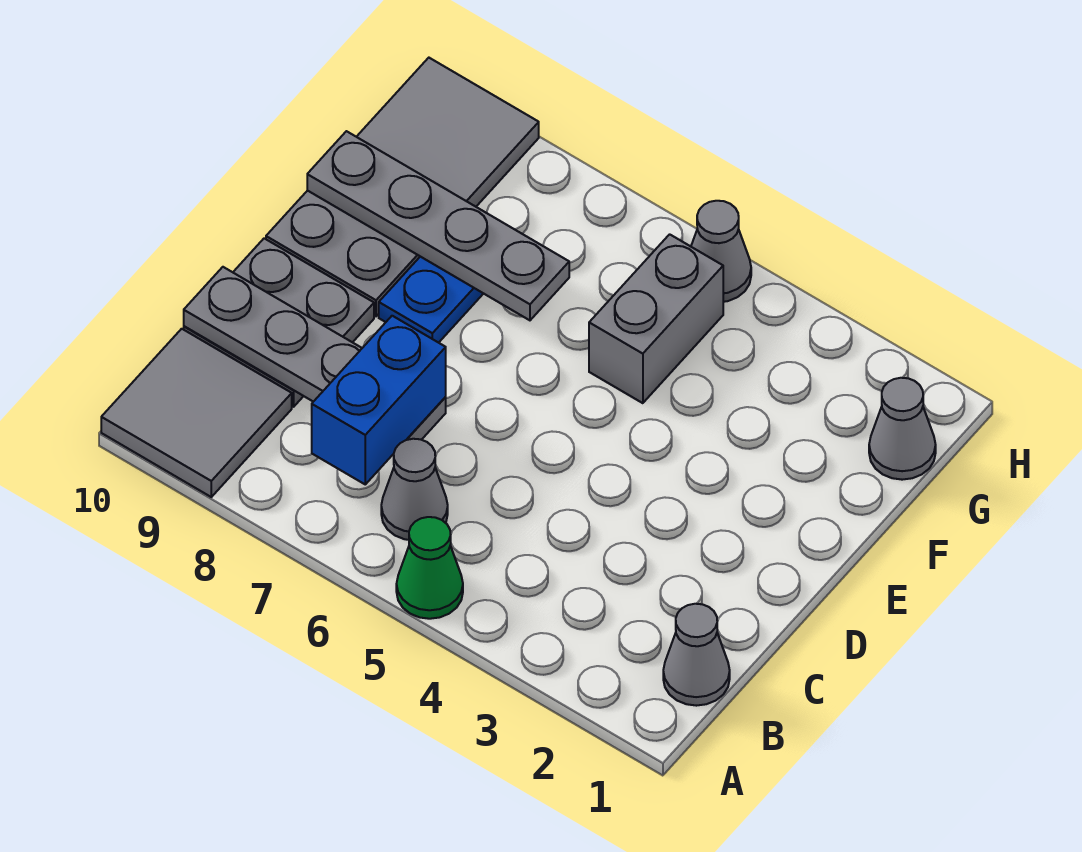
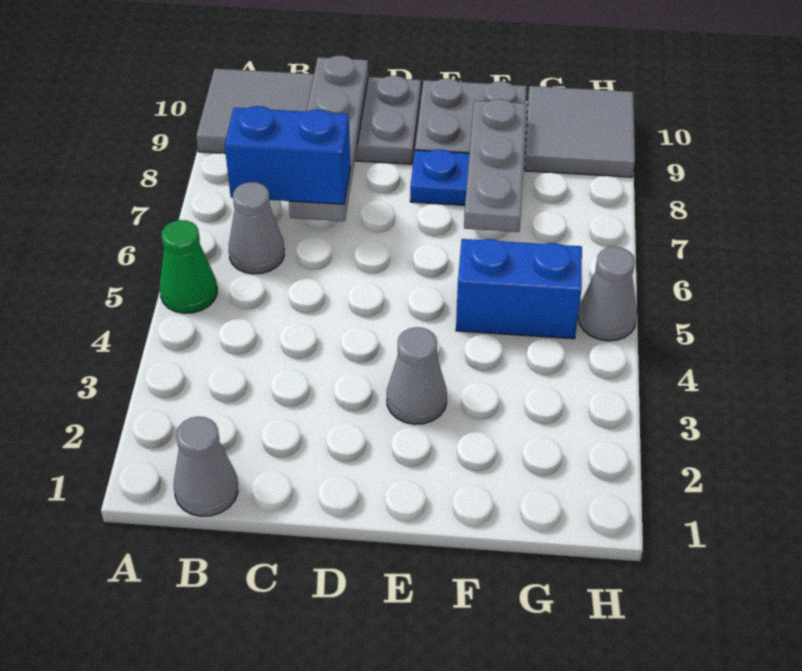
grey brick F5:G5 level 1 -> blue brick F5:G5 level 1
grey plate F7:F10 level 2 -> grey plate F7:F9 level 2
grey cone G1 level 1 -> grey cone E3 level 1

